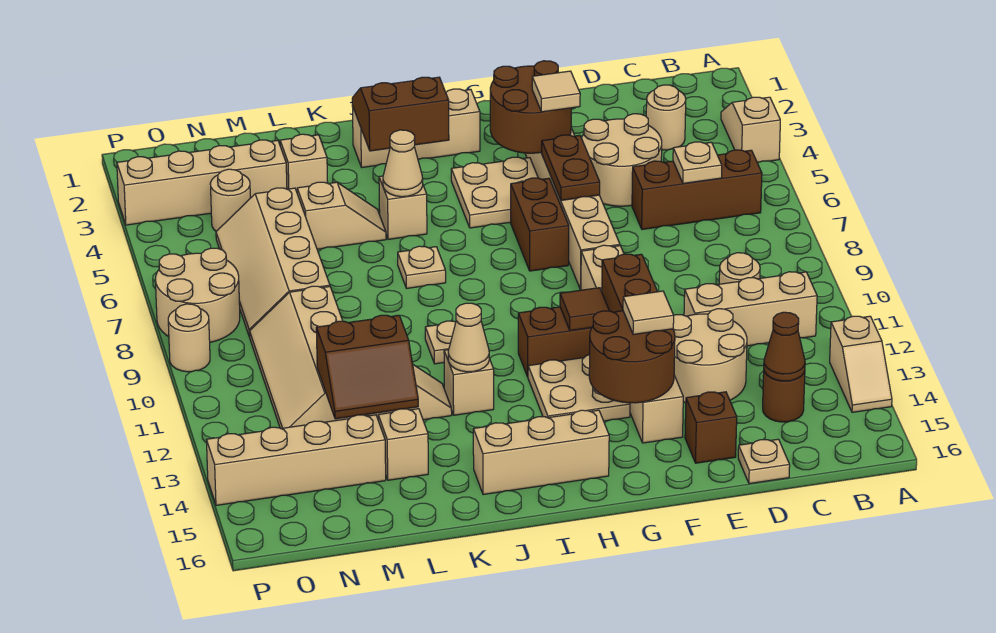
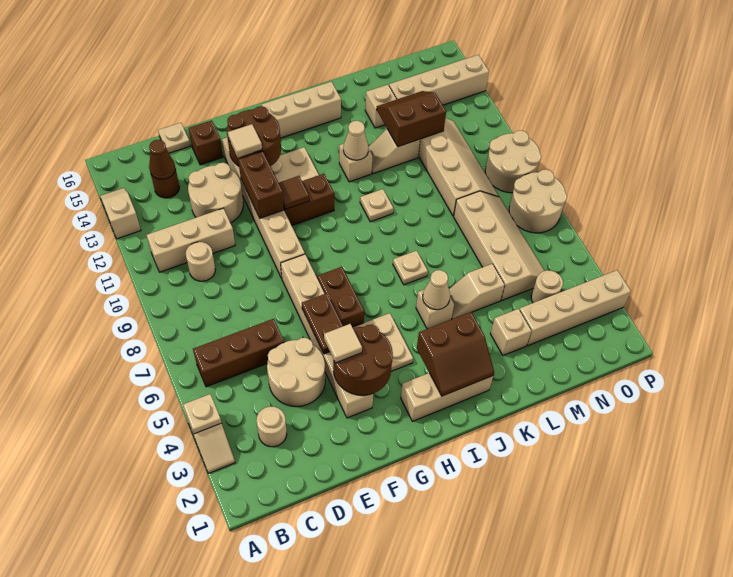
tan plate C6 level 2 -> tan plate A4 level 2
tan round brick P9 level 1 -> tan round brick O9:P10 level 1

